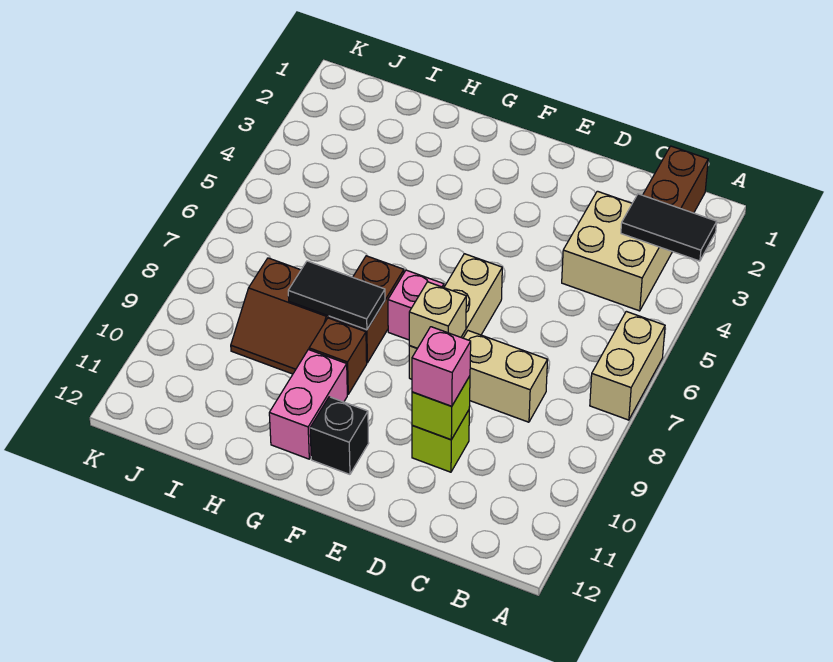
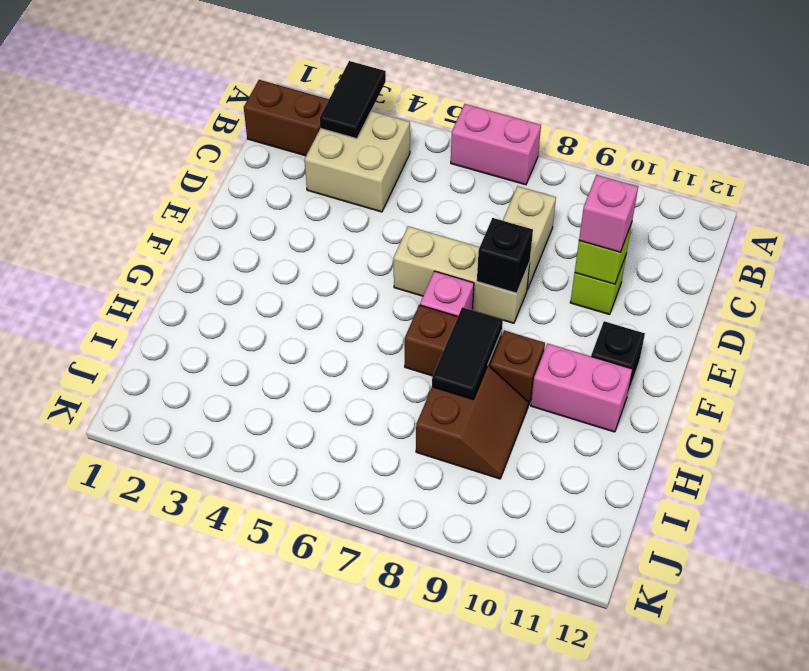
tan brick A6:A7 level 1 -> pink brick A6:A7 level 1
tan brick E8 level 2 -> black brick E8 level 2

